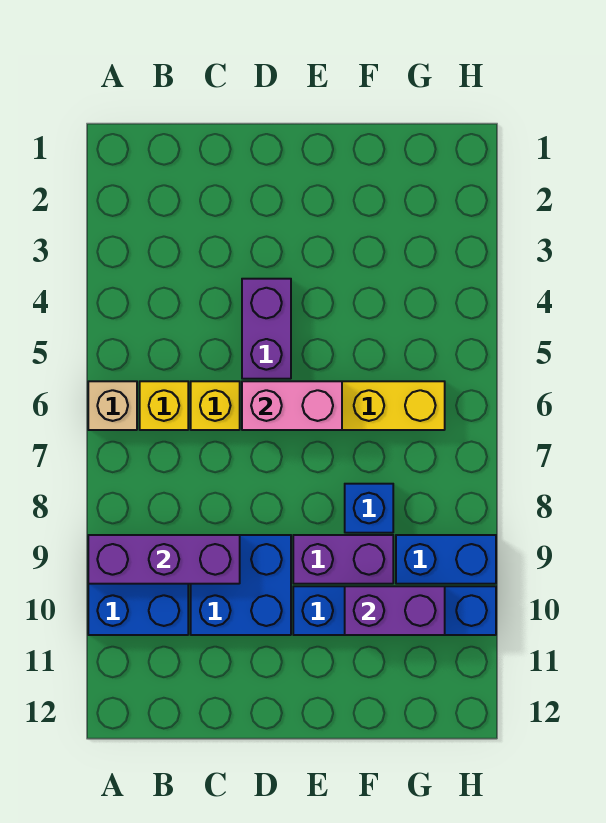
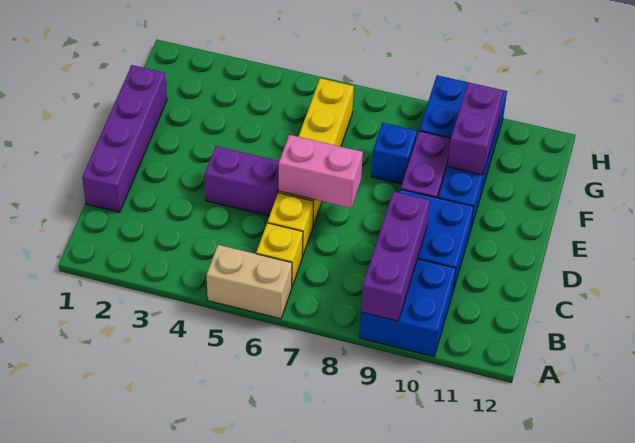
tan brick A6 level 1 -> tan brick A5:A6 level 1
none -> purple brick C1:F1 level 1
pink brick D6:E6 level 2 -> pink brick D6:D7 level 2

